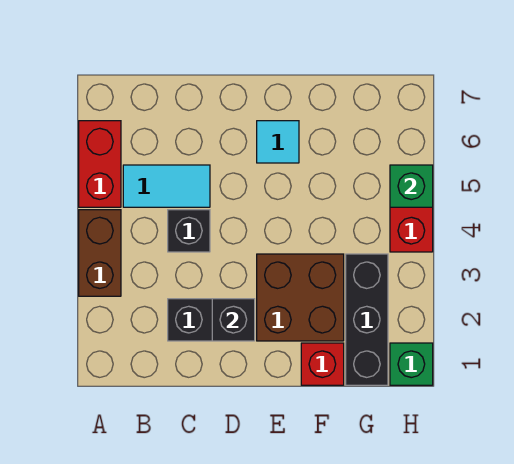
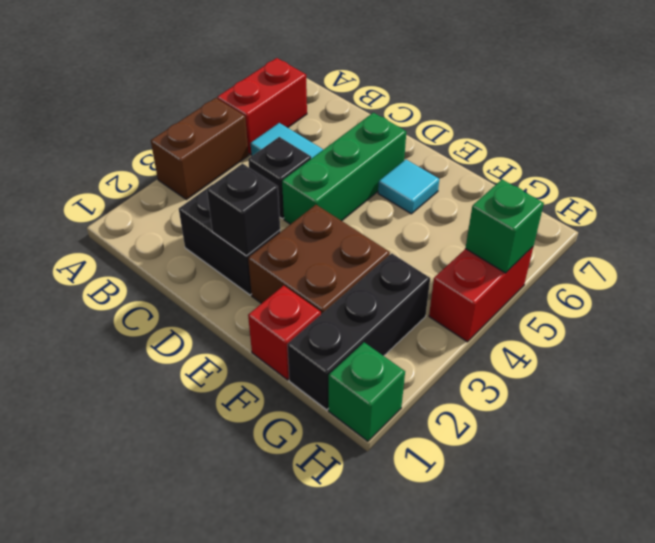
none -> green brick D4:D6 level 1

